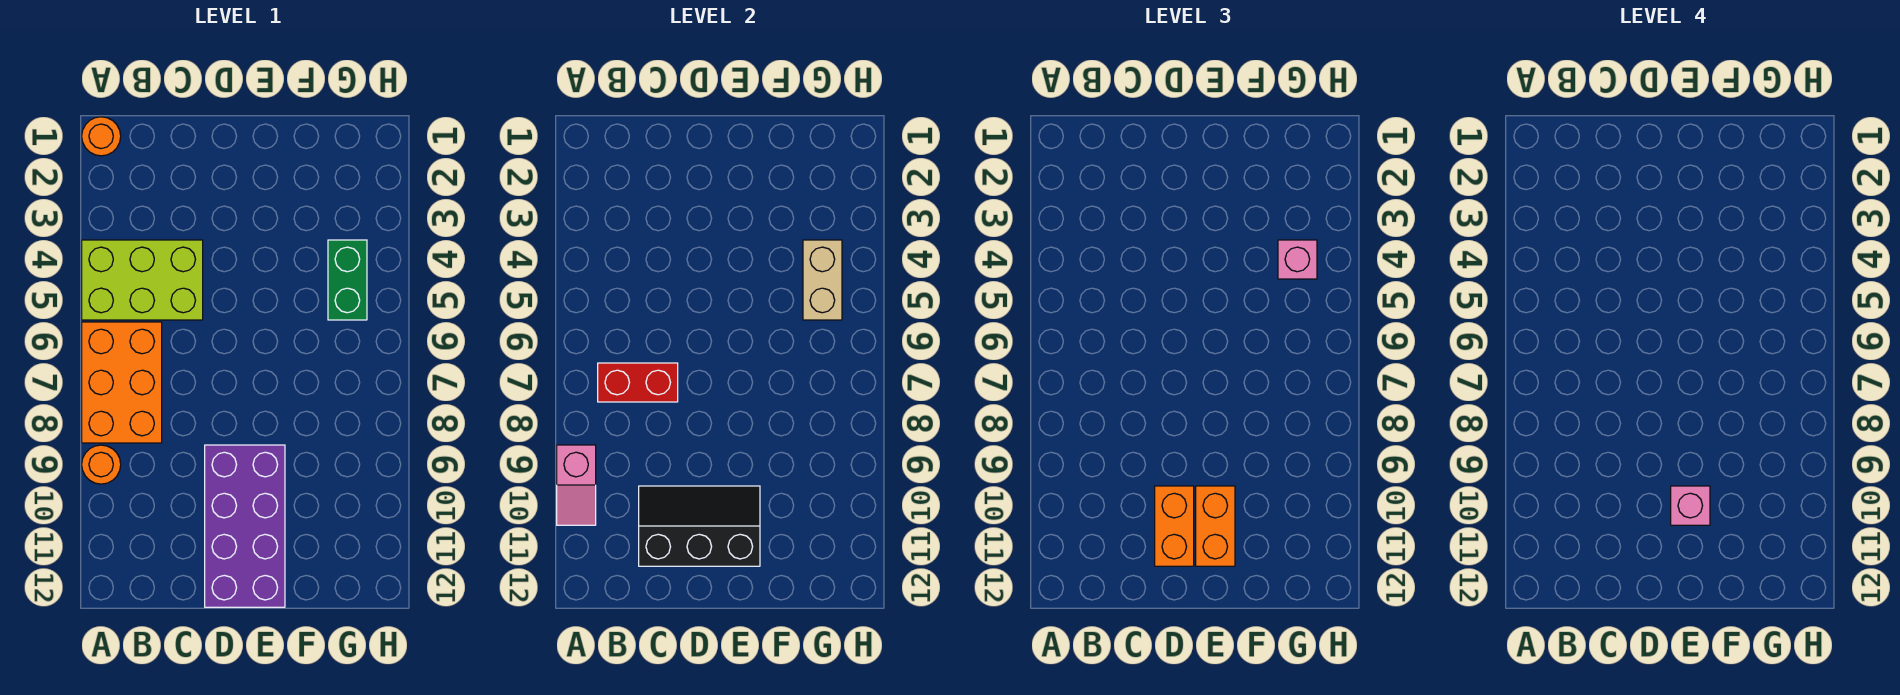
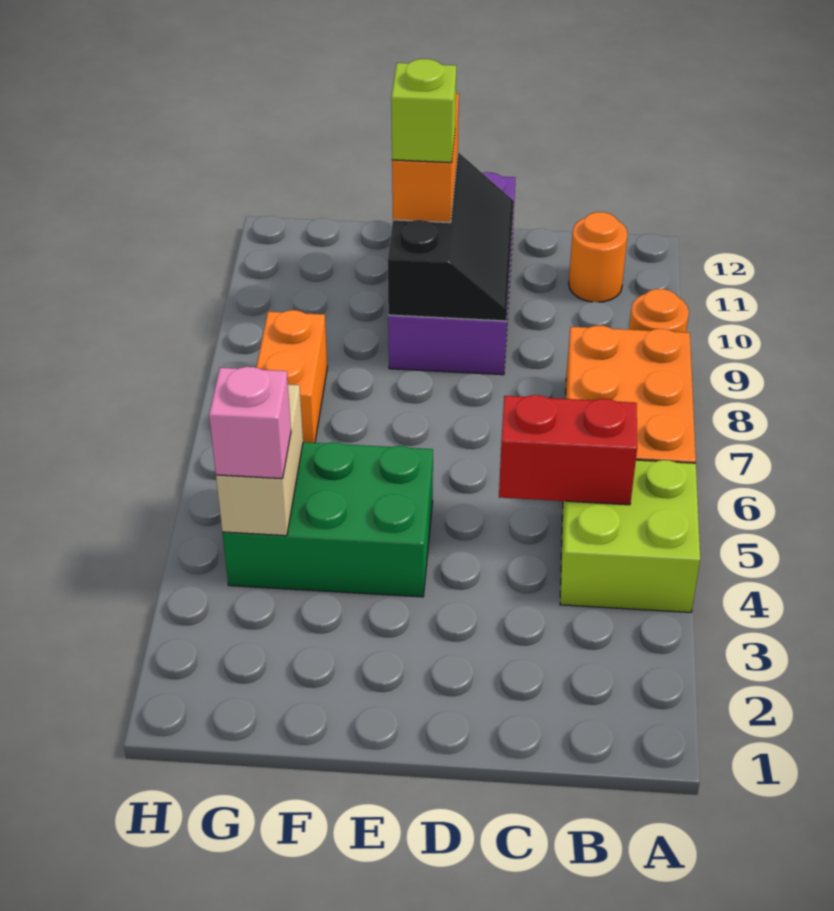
orange round brick A1 level 1 -> orange round brick B11 level 1
lime brick A4:C5 level 1 -> lime brick A4:B5 level 1
pink slope A9:A10 level 2 top 9 -> none
red brick B7:C7 level 2 -> red brick B5:C5 level 2
black slope C10:E11 level 2 top 11 -> black slope D9:E11 level 2 top E
orange brick D10:D11 level 3 -> orange brick G7:G8 level 1
pink brick E10 level 4 -> lime brick E10 level 4
green brick G4:G5 level 1 -> green brick E4:G5 level 1

